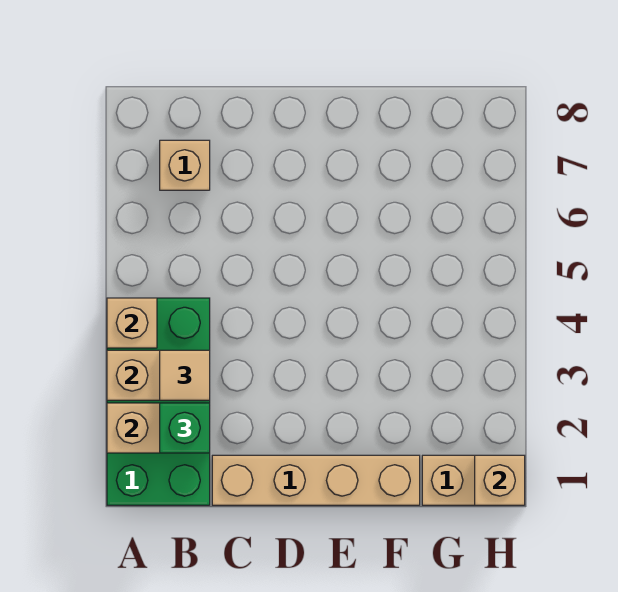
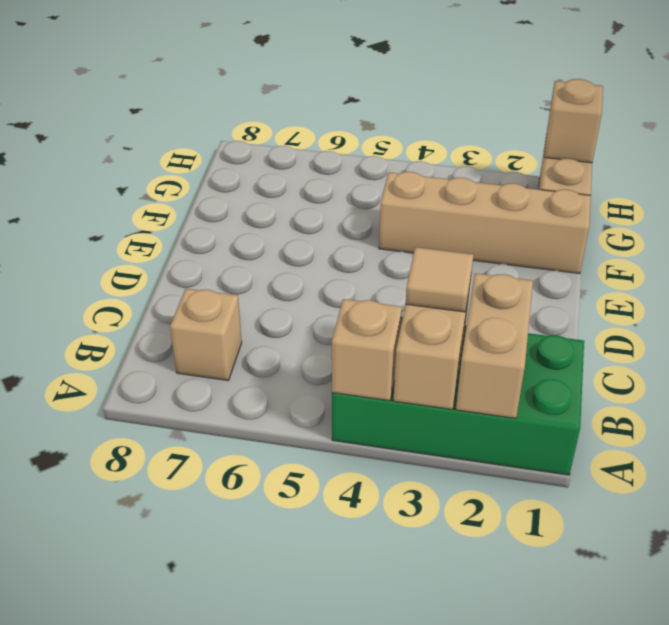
green brick B2 level 3 -> none
tan brick C1:F1 level 1 -> tan brick F1:F4 level 1

